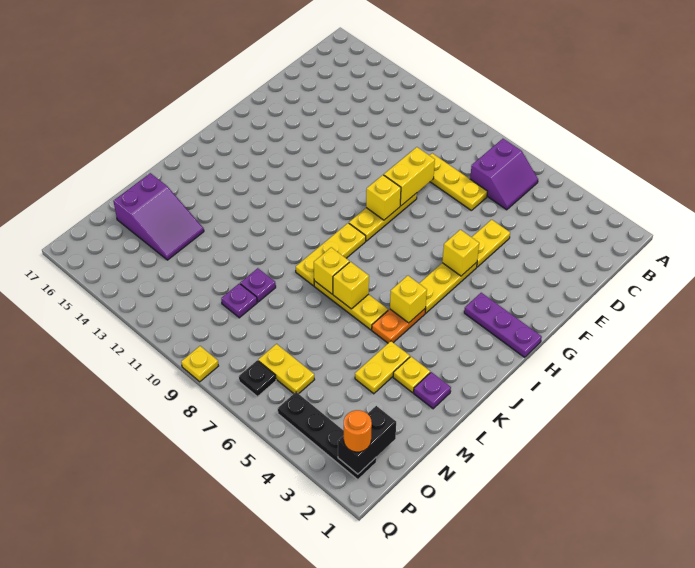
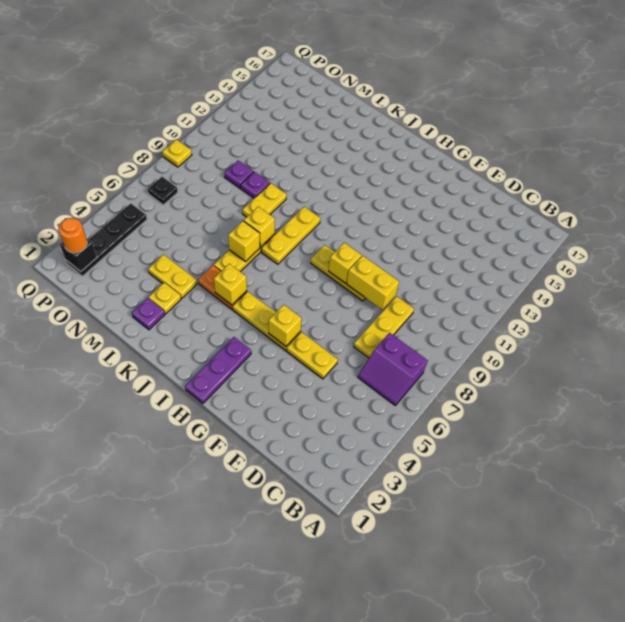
yellow plate I9:K9 level 1 -> yellow plate J8:J10 level 1
purple slope M14:N16 level 1 top 16 -> none
black brick O2:P2 level 2 -> black brick P2 level 2
yellow plate O6:O7 level 1 -> yellow plate L9:L10 level 1

